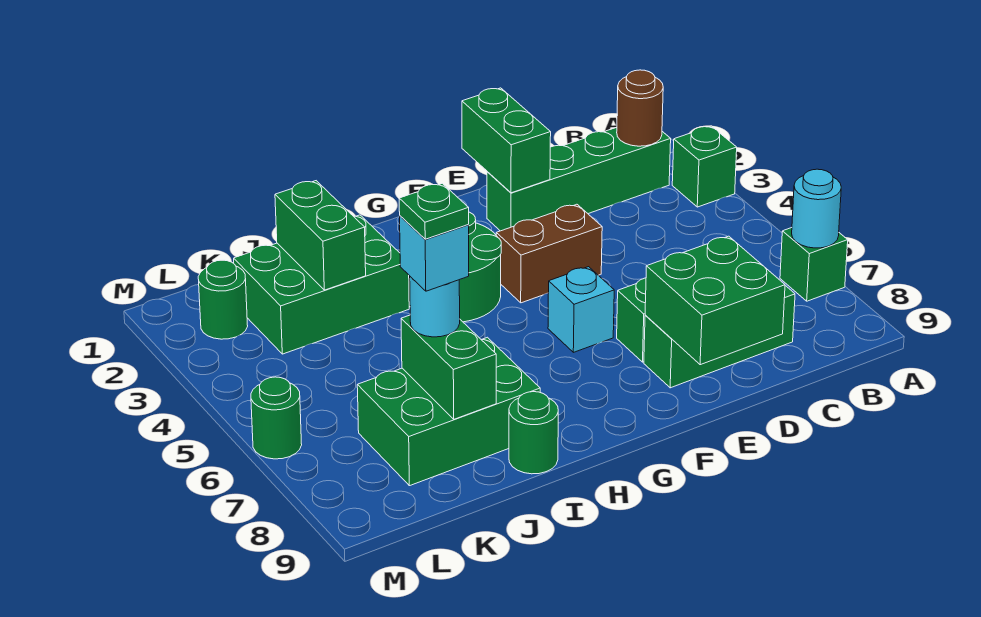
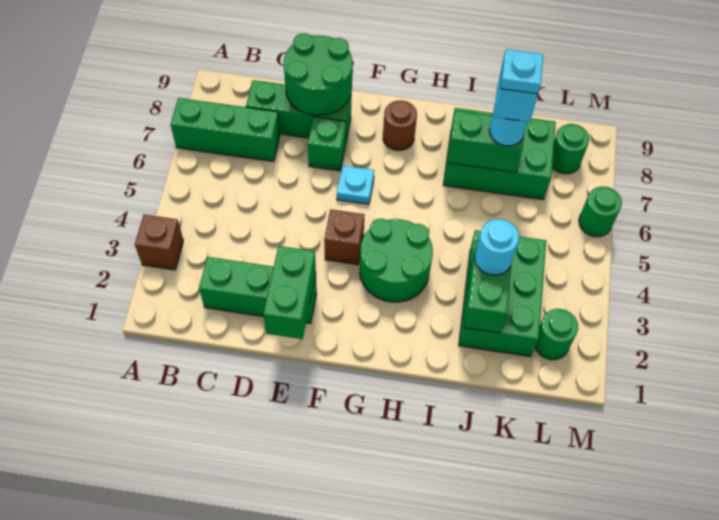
green brick A3 level 1 -> brown brick A3 level 1
green brick A7 level 1 -> green brick A7:C7 level 1
cyan round brick A7 level 2 -> cyan round brick J3 level 3
green brick B2:E2 level 1 -> green brick C2:E2 level 1
brown round brick B2 level 2 -> brown round brick G8 level 1
green brick D8:E9 level 2 -> green round brick D8:E9 level 2
brown brick E4:F4 level 1 -> brown brick F4 level 1
cyan brick F6 level 1 -> cyan plate F6 level 1
green brick I2:K3 level 1 -> green brick J2:K4 level 1
green round brick I9 level 1 -> green round brick L8 level 1
green brick J7:J8 level 2 -> green brick I7:J7 level 2
green plate J7 level 5 -> cyan plate J7 level 5

